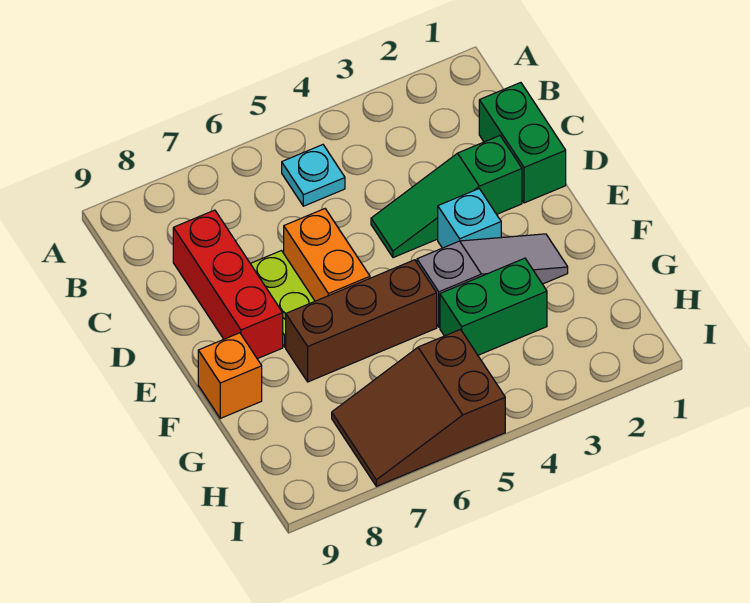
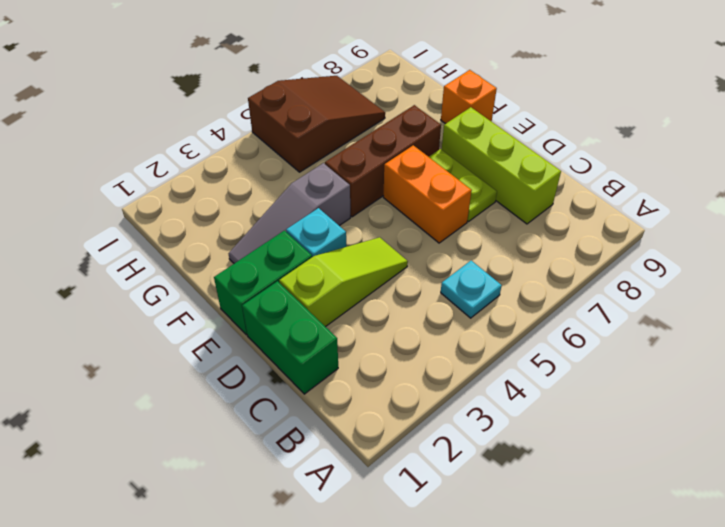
red brick C8:E8 level 1 -> lime brick C8:E8 level 1
green slope D2:D4 level 1 top 2 -> lime slope D2:D4 level 1 top 2
green brick G3:G4 level 1 -> green brick E1:E2 level 1

